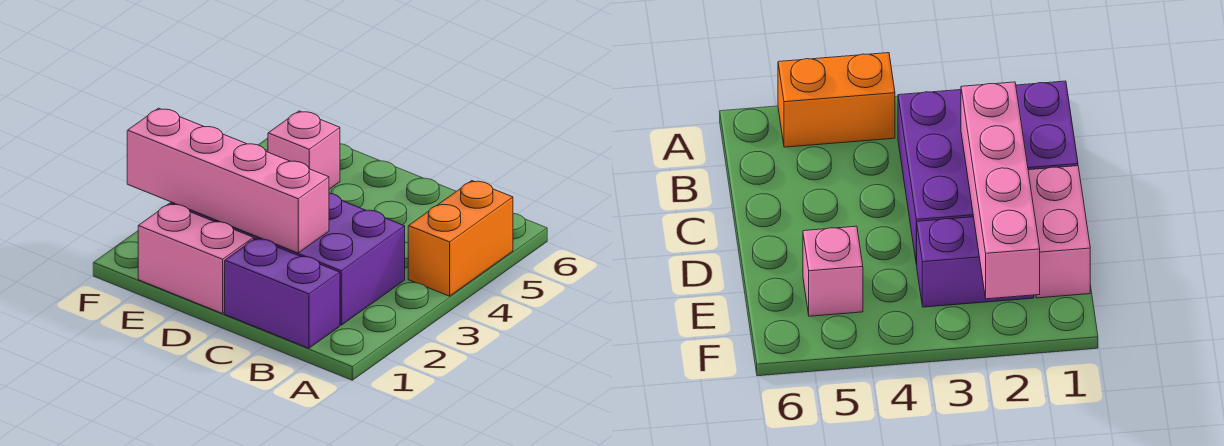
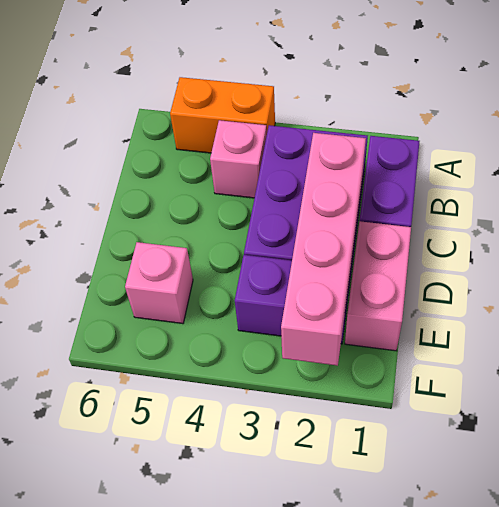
none -> pink brick B4 level 1

